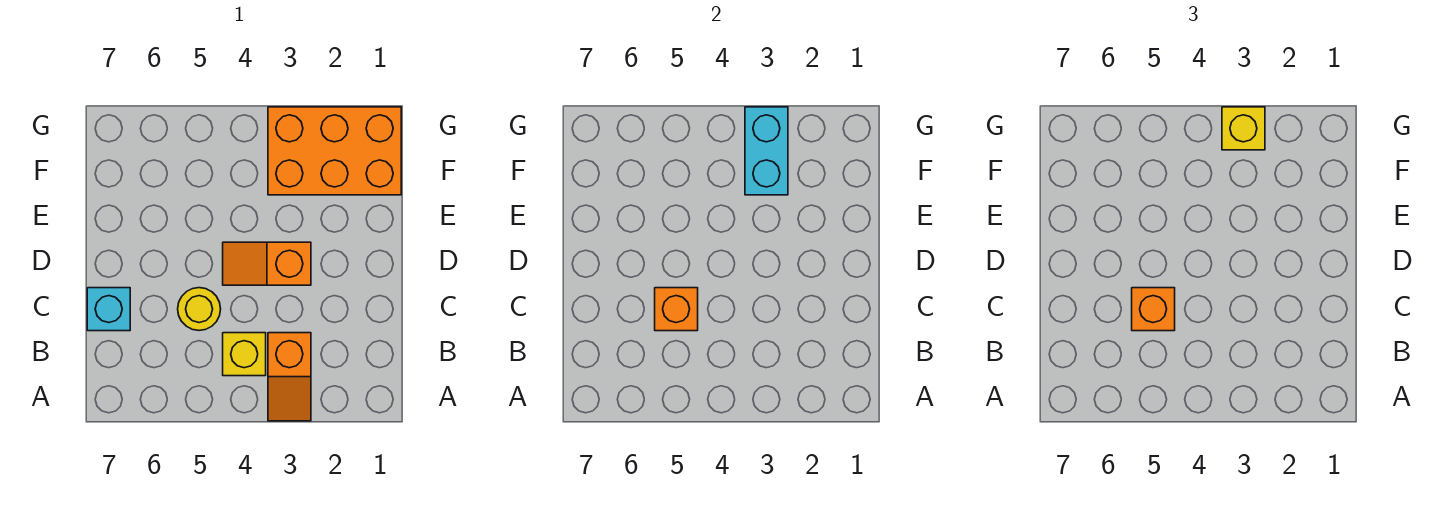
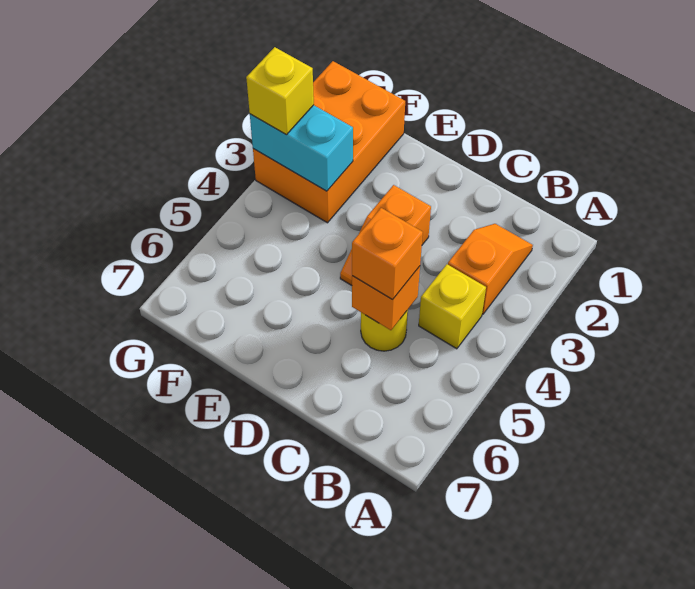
orange slope A3:B3 level 1 top B -> orange slope B2:B3 level 1 top 3
cyan brick C7 level 1 -> none

